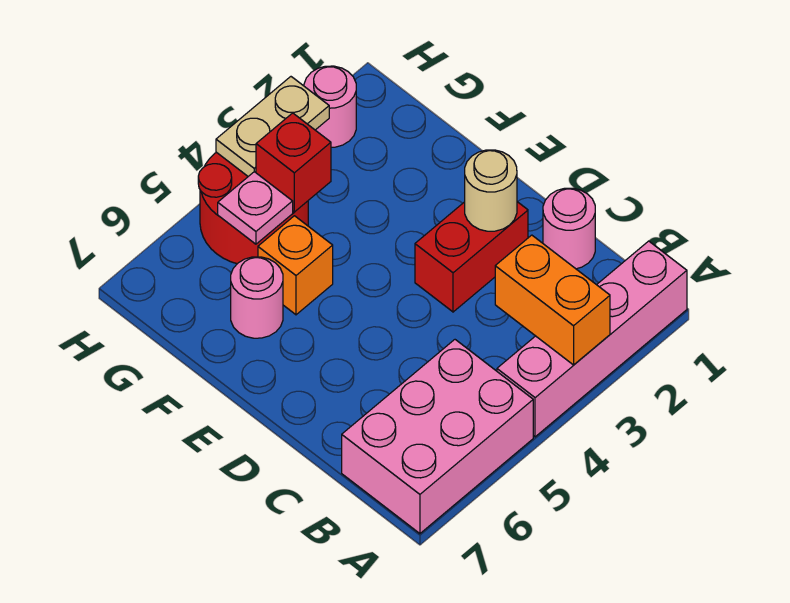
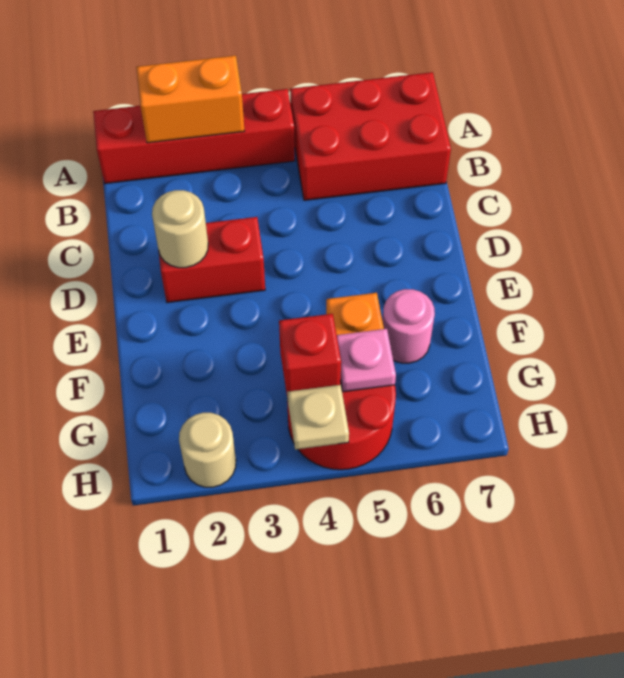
pink brick A1:A4 level 1 -> red brick A1:A4 level 1
orange brick A3:B3 level 2 -> orange brick A2:A3 level 2
pink brick A5:B7 level 1 -> red brick A5:B7 level 1
pink round brick C1 level 1 -> none
pink round brick H2 level 1 -> tan round brick H2 level 1
tan plate H3:H4 level 2 -> tan plate H4 level 2

